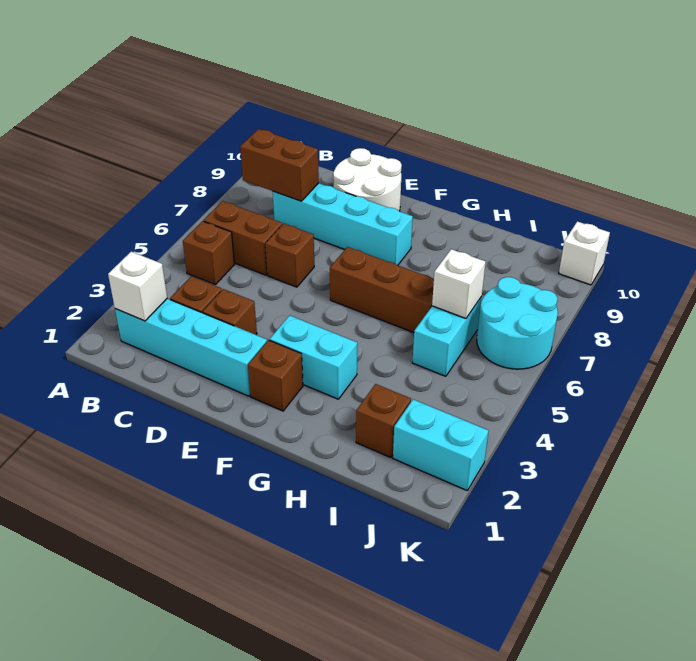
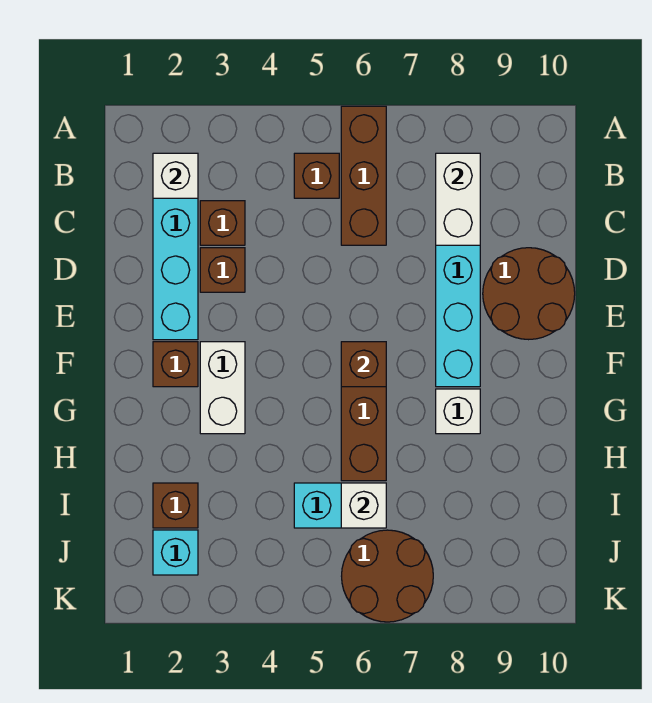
brown brick B6:C6 level 1 -> brown brick A6:C6 level 1
brown brick B8:C8 level 2 -> white brick B8:C8 level 2
brown brick D6 level 1 -> brown brick F6 level 2
white round brick D9:E10 level 1 -> brown round brick D9:E10 level 1
cyan brick F3:G3 level 1 -> white brick F3:G3 level 1
cyan brick J2:K2 level 1 -> cyan brick J2 level 1
cyan round brick J6:K7 level 1 -> brown round brick J6:K7 level 1
white brick K10 level 1 -> white brick G8 level 1

